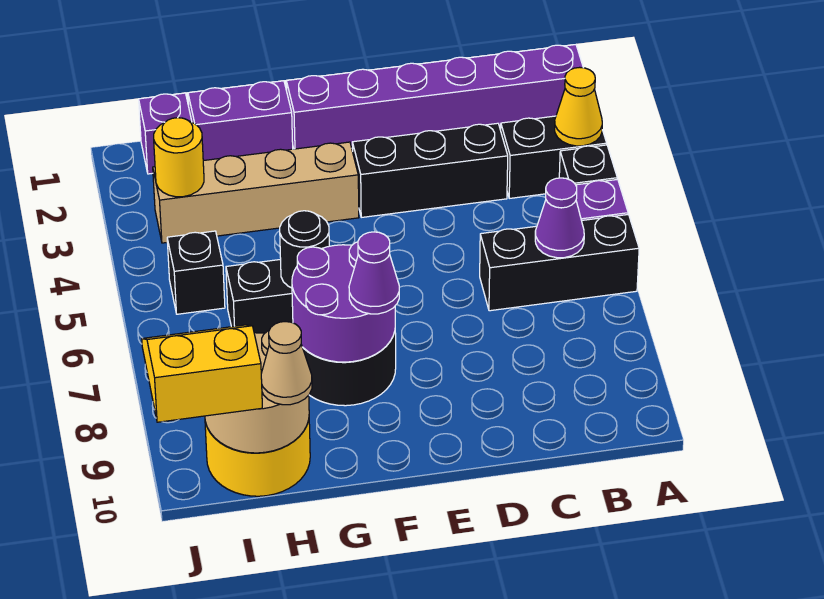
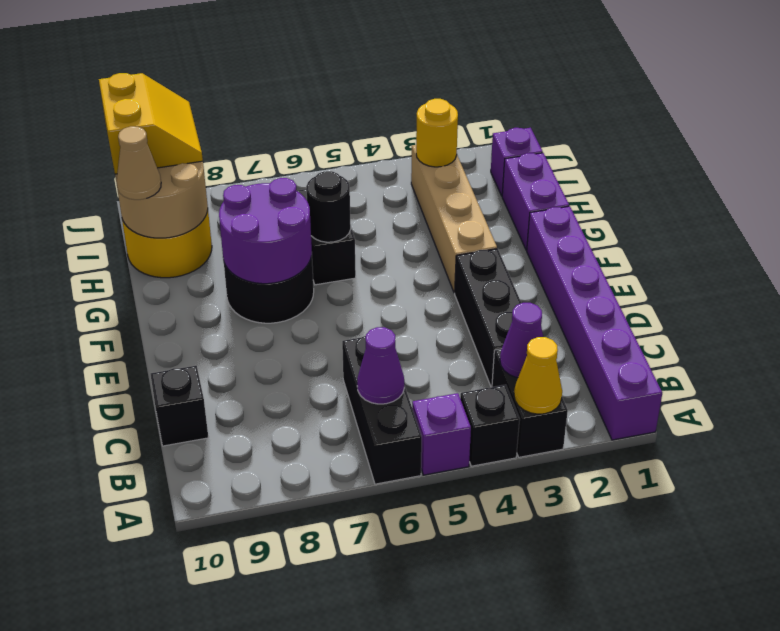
purple cone F8 level 3 -> purple cone B3 level 2
black brick I5 level 1 -> black brick C10 level 1

